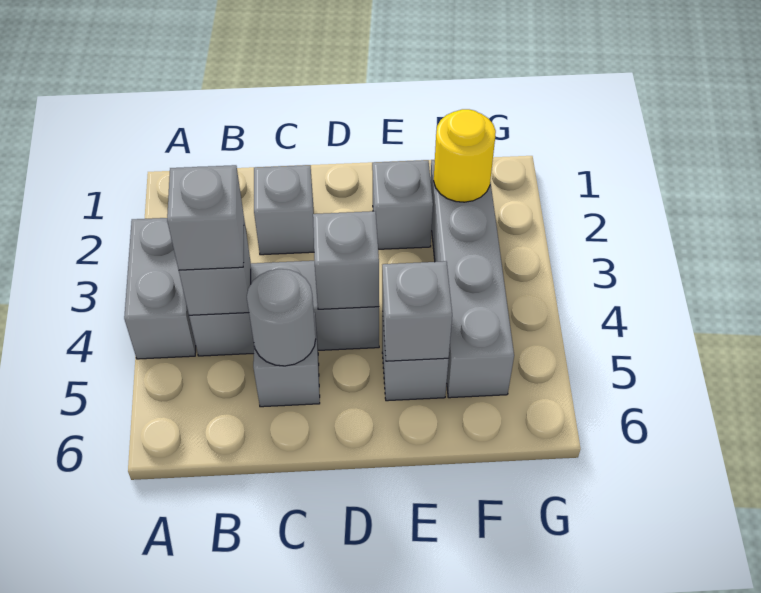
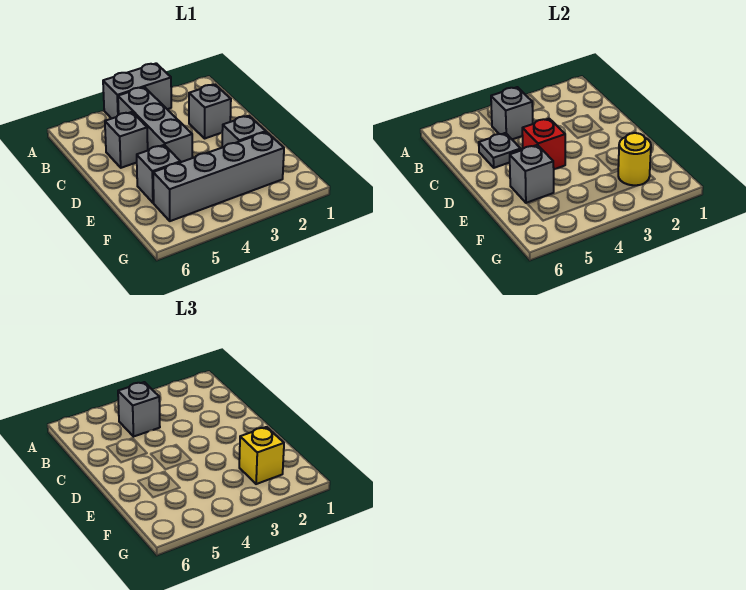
grey round brick C5 level 2 -> grey plate C5 level 2
grey brick D4 level 2 -> red brick D4 level 2
none -> yellow brick F2 level 3

